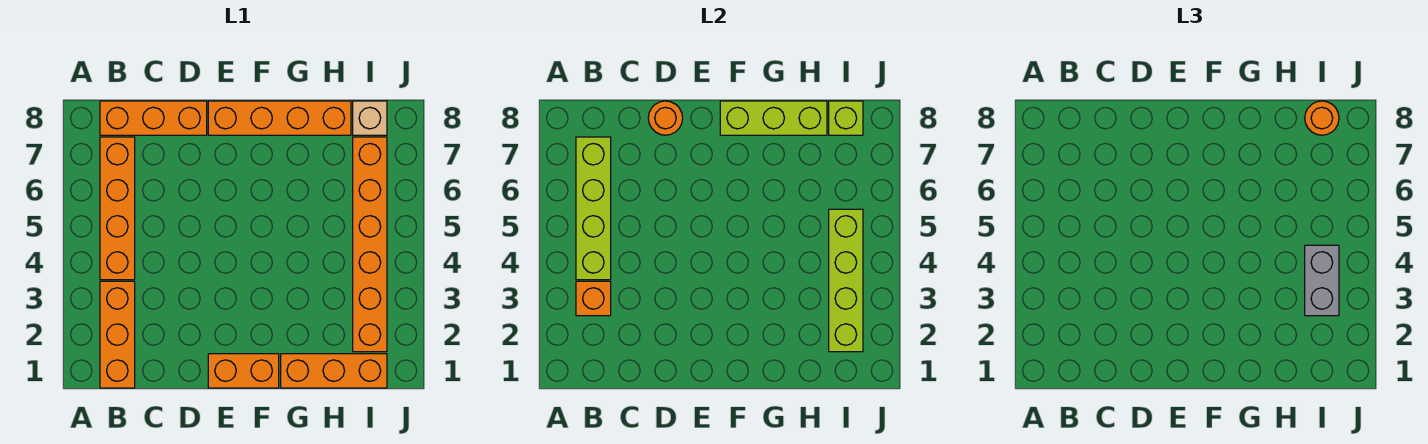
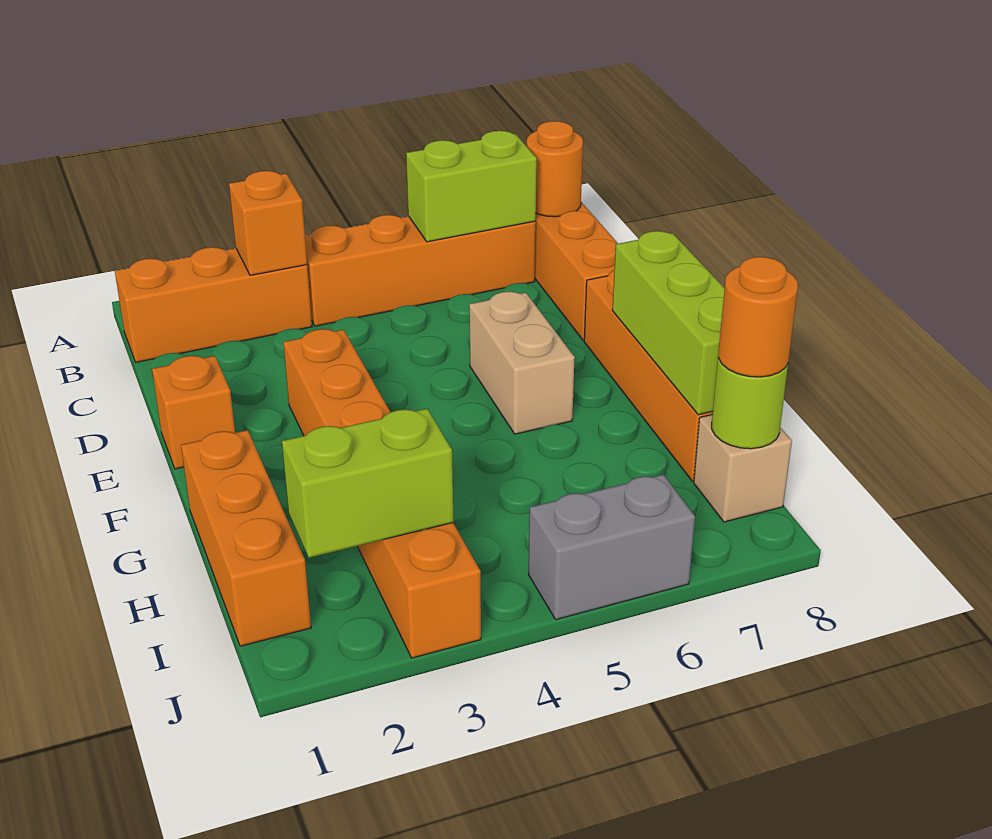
lime brick B4:B7 level 2 -> lime brick B6:B7 level 2
orange round brick D8 level 2 -> orange round brick B8 level 2
orange brick E1:F1 level 1 -> orange brick E1 level 1
none -> tan brick E6:F6 level 1
orange brick I2:I7 level 1 -> orange brick E3:J3 level 1
lime brick I2:I5 level 2 -> lime brick I2:I3 level 2
grey brick I3:I4 level 3 -> grey brick J5:J6 level 1
lime brick I8 level 2 -> lime round brick I8 level 2

